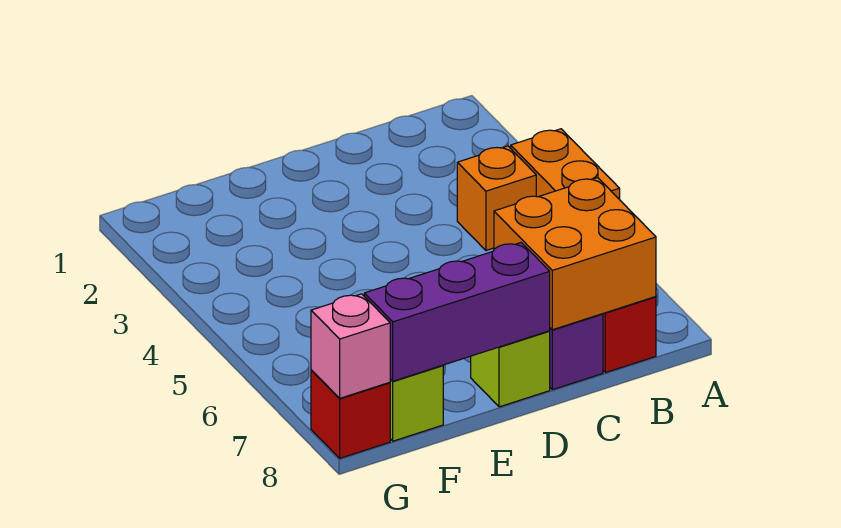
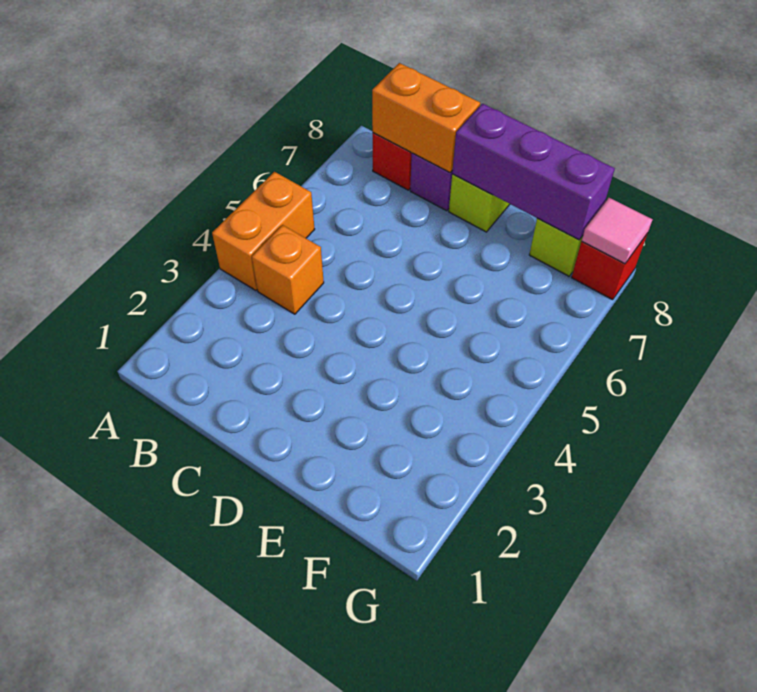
orange brick B7:C8 level 2 -> orange brick B8:C8 level 2
pink brick G8 level 2 -> pink tile G8 level 2

